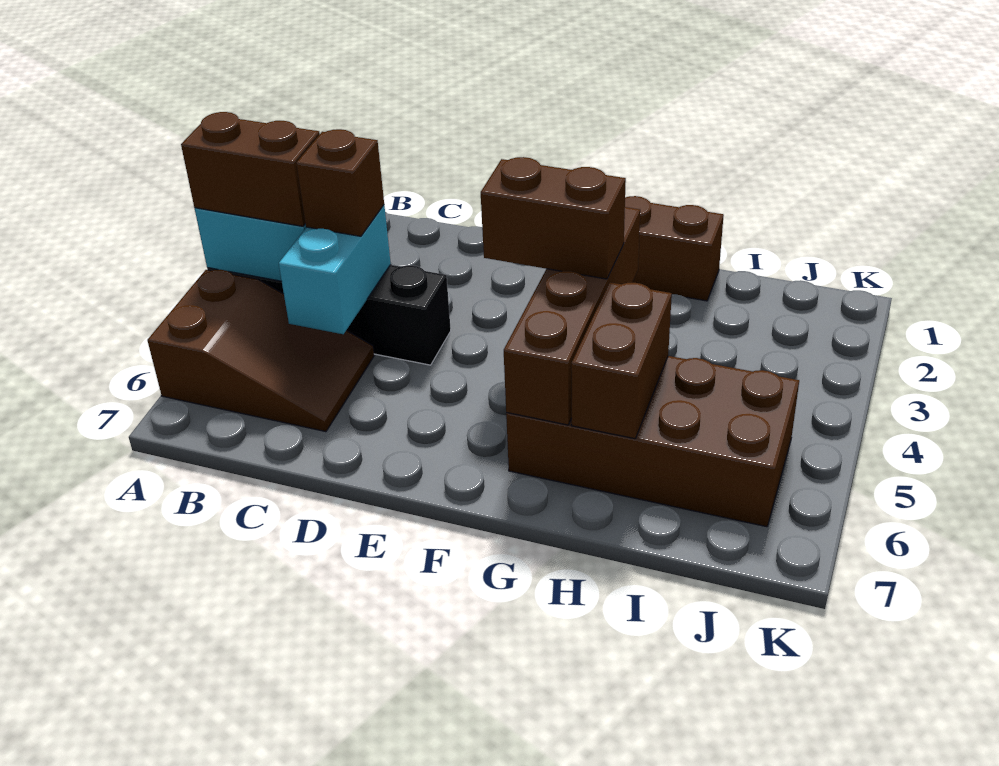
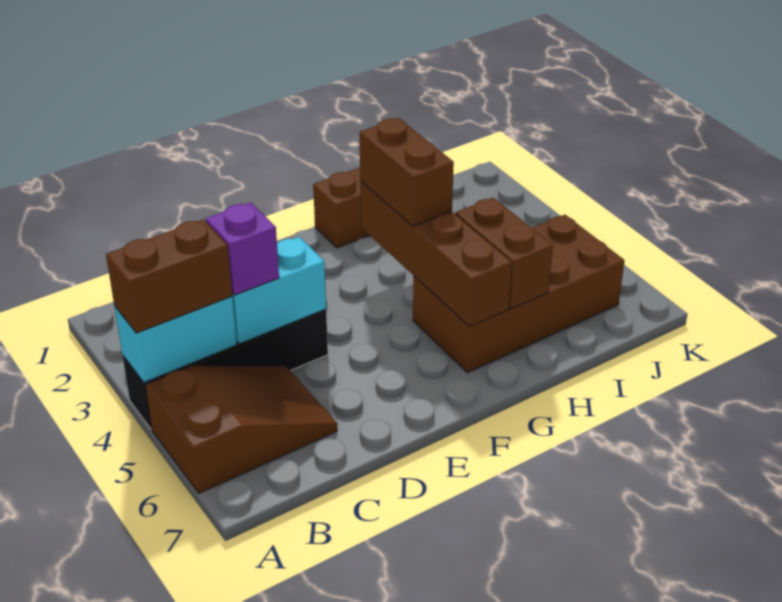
cyan brick C4:C5 level 2 -> cyan brick C4:D4 level 2
brown brick C4 level 3 -> purple brick C4 level 3
brown brick F4:G4 level 3 -> brown brick G3:G4 level 3

